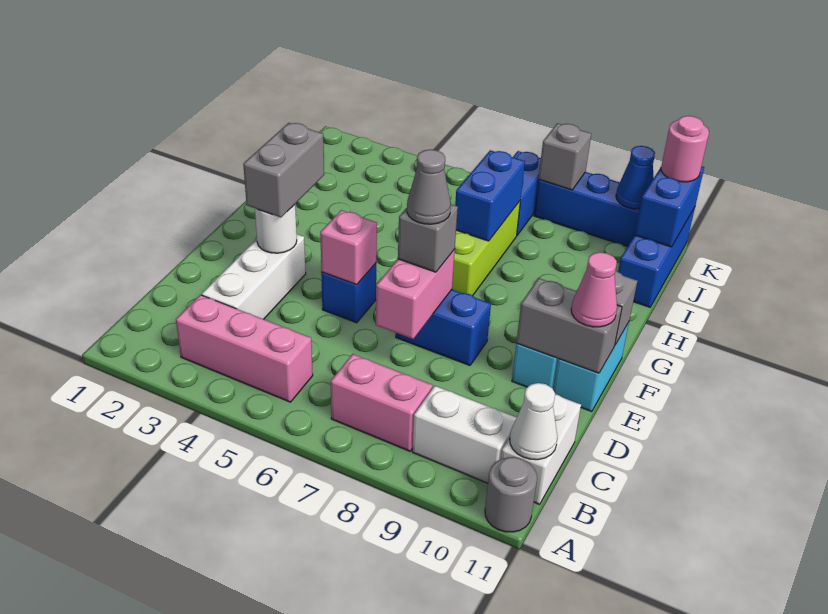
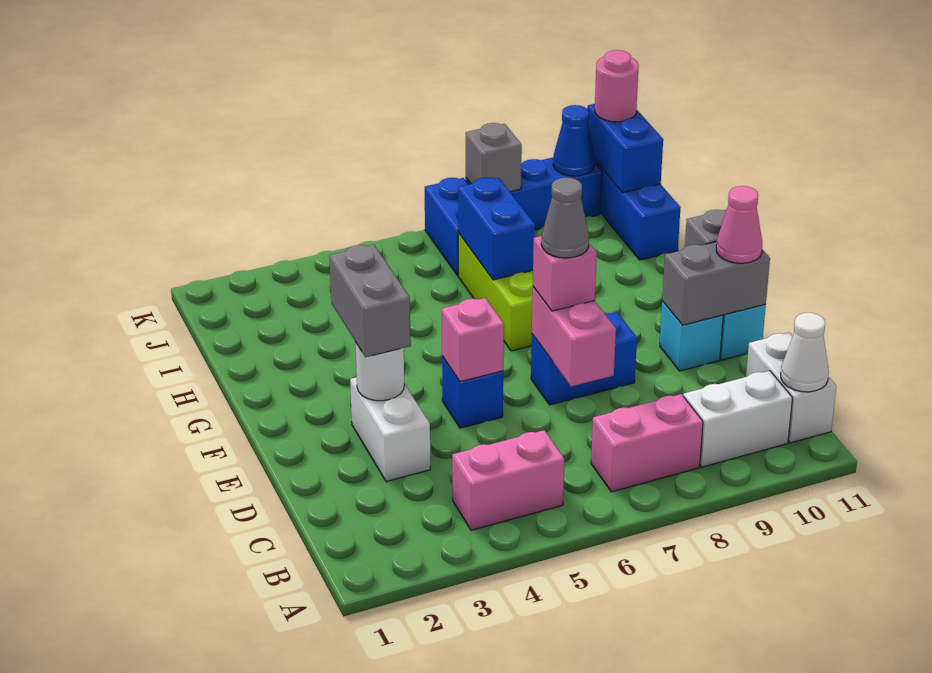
grey round brick A11 level 1 -> none
pink brick B3:B5 level 1 -> pink brick B4:B5 level 1
white brick C3:E3 level 1 -> white brick D3:E3 level 1
grey brick E7 level 3 -> pink brick E7 level 3

